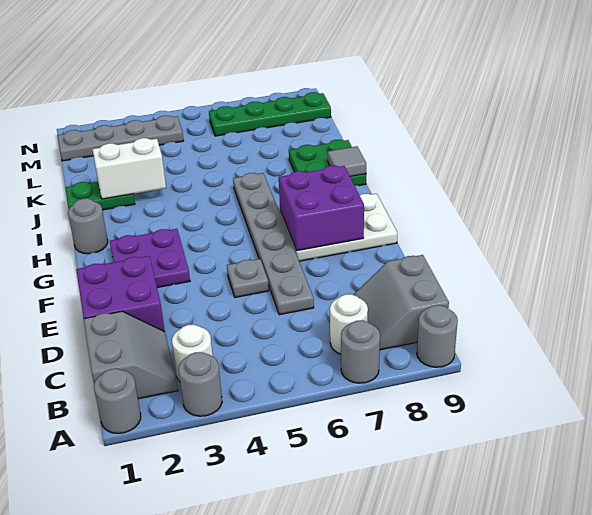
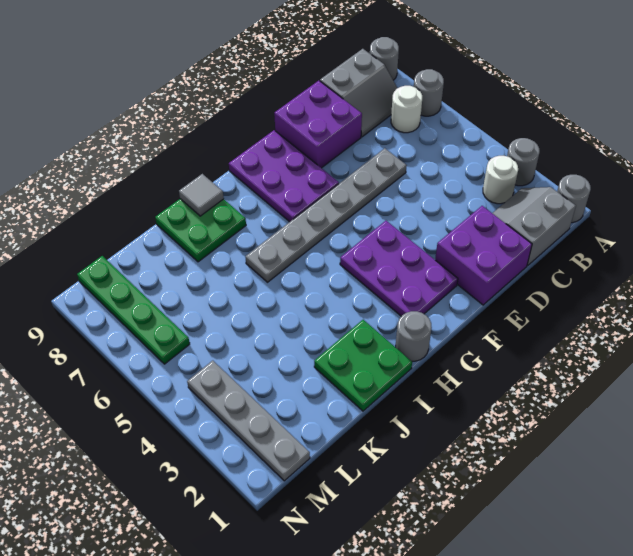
grey plate E5 level 1 -> none
purple plate F2:G3 level 1 -> purple plate F2:G4 level 1
white plate F7:G9 level 1 -> purple plate F7:G9 level 1
purple brick F7:G8 level 2 -> purple brick D8:E9 level 1
green plate J1:J2 level 1 -> green plate I1:J2 level 1
white brick J2:J3 level 2 -> none

